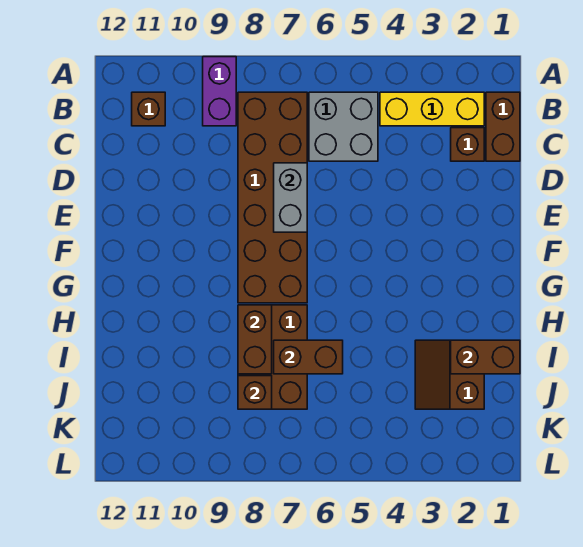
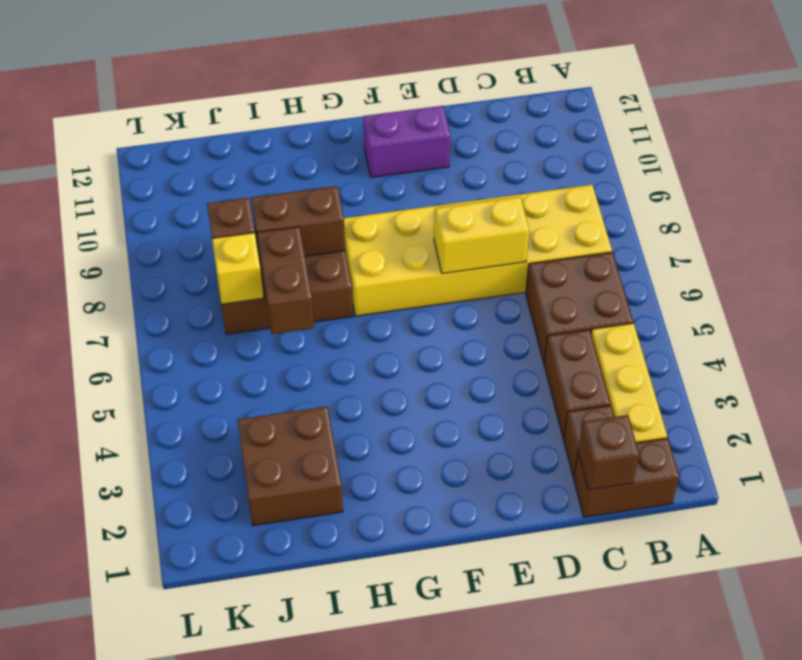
purple brick A9:B9 level 1 -> purple brick E11:F11 level 1
grey brick B5:C6 level 1 -> brown brick B5:C6 level 1
brown brick B7:G8 level 1 -> yellow brick B7:G8 level 1
brown brick B11 level 1 -> brown brick C1 level 2
grey brick D7:E7 level 2 -> yellow brick D7:E7 level 2
brown brick I1:I2 level 2 -> brown brick C3:C4 level 1
brown slope I2:J3 level 1 top 2 -> brown brick I2:J3 level 1
none -> yellow brick J7 level 2

